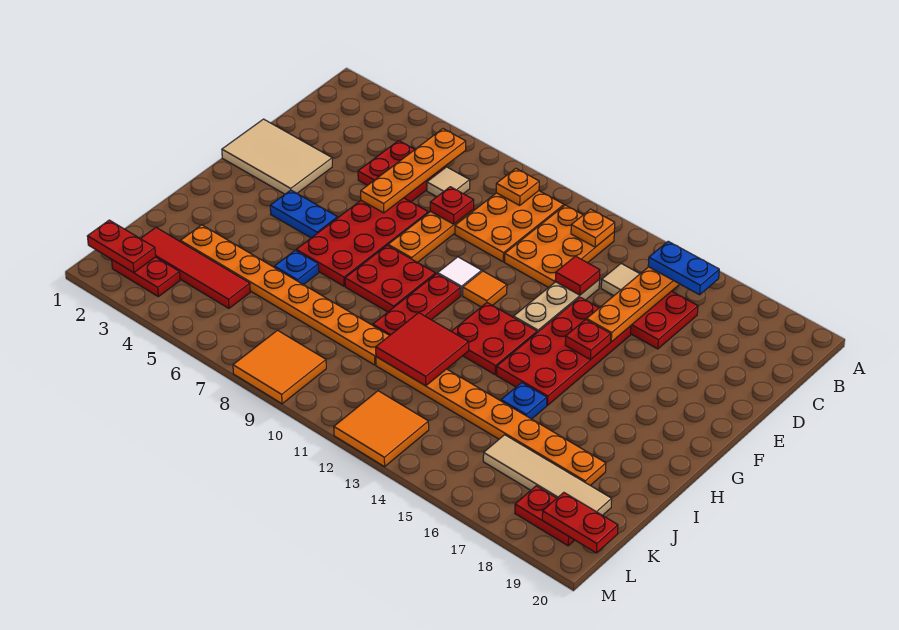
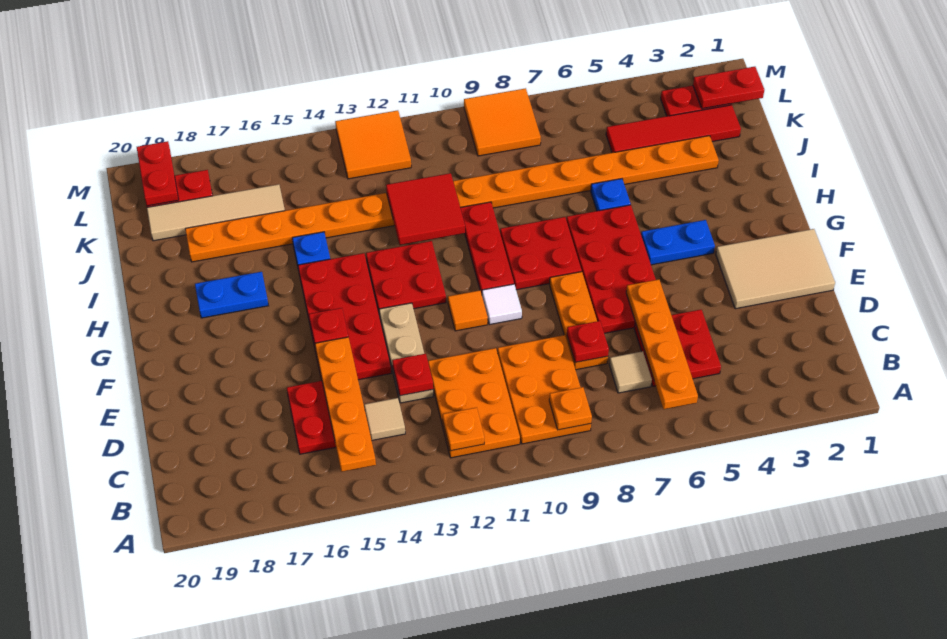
blue plate B15:B16 level 3 -> blue plate H17:H18 level 1
red tile D13 level 2 -> red plate D13 level 2
red plate L19:L20 level 2 -> red plate L19:M19 level 2

